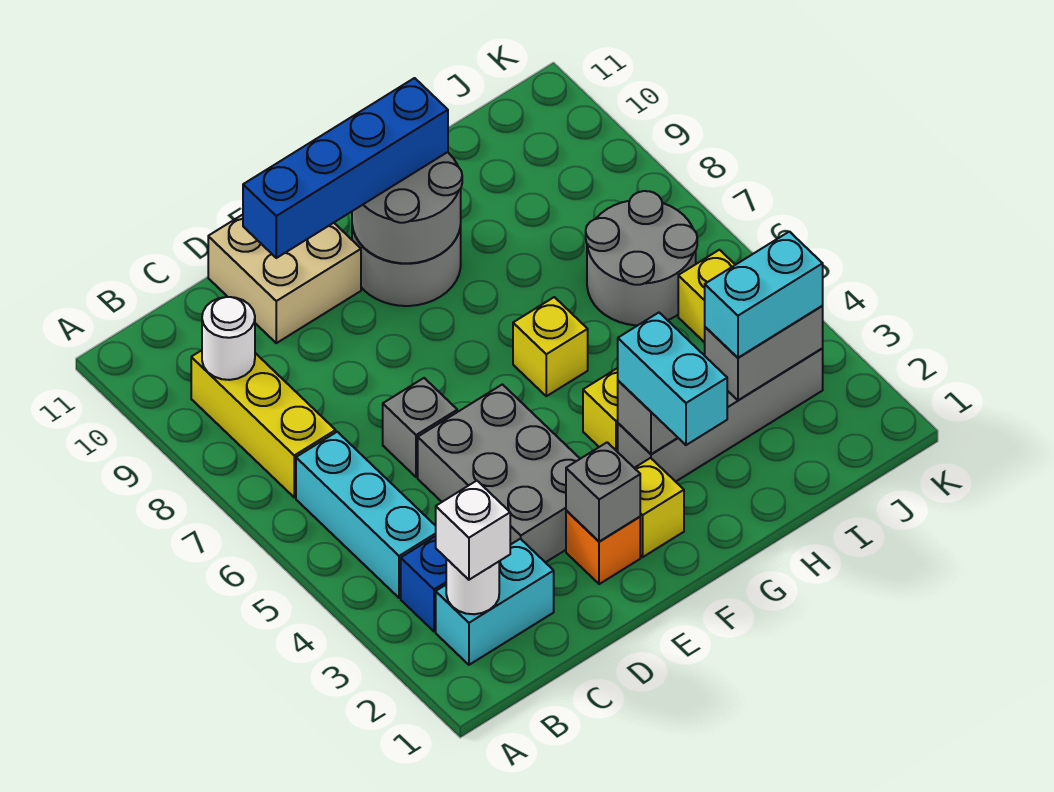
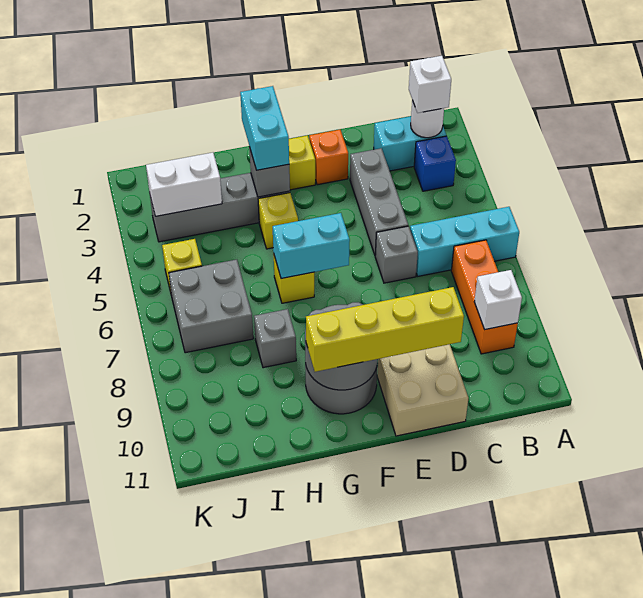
cyan brick B4:B6 level 1 -> cyan brick A6:C6 level 1
yellow brick B7:B9 level 1 -> orange brick B7:B9 level 1
white round brick B9 level 2 -> white brick B9 level 2
grey brick D3:E5 level 1 -> grey brick D3:D5 level 1
blue brick D10:G10 level 3 -> yellow brick D10:G10 level 3
grey brick E2 level 2 -> grey brick H8 level 1
grey brick I3:J3 level 2 -> white brick I3:J3 level 2
cyan brick I3:J3 level 3 -> cyan brick F6:G6 level 2
grey round brick I6:J7 level 1 -> grey brick I6:J7 level 1

